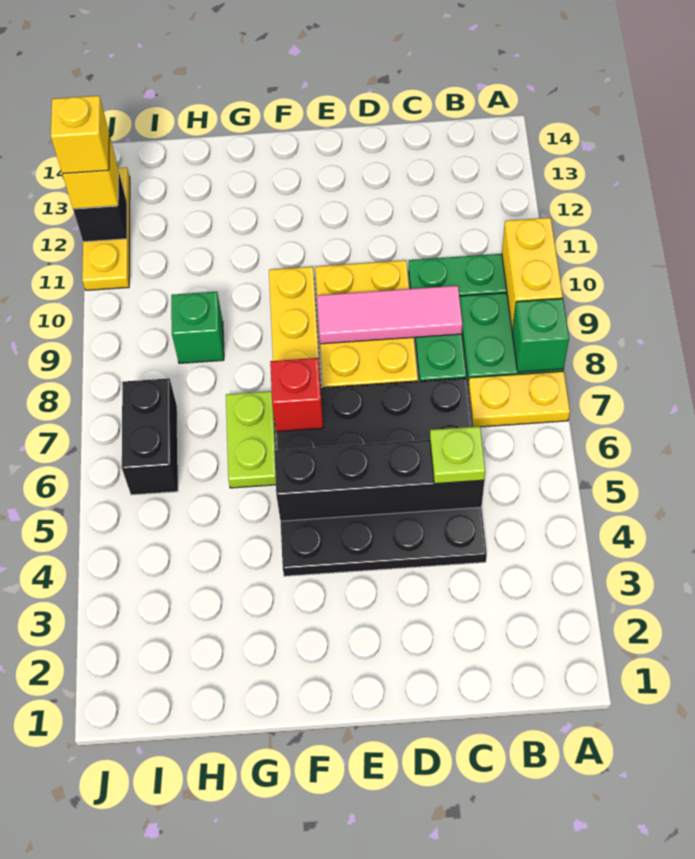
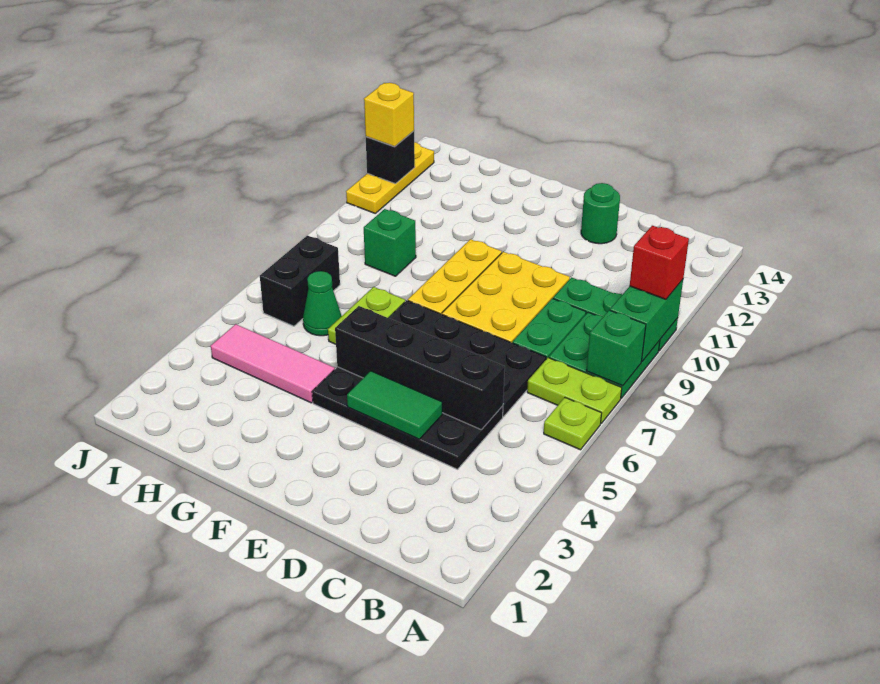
yellow plate A7:B7 level 1 -> lime plate A7:B7 level 1
yellow brick A9:A10 level 2 -> green brick A9:A10 level 2
lime plate C5 level 3 -> lime plate A6 level 1
pink tile C9:E9 level 2 -> pink tile G4:I4 level 1
none -> green tile D4:E4 level 2
none -> green round brick D13 level 1
red brick F7 level 2 -> red brick A10 level 3
none -> green cone H6 level 1
yellow brick J12 level 4 -> none

